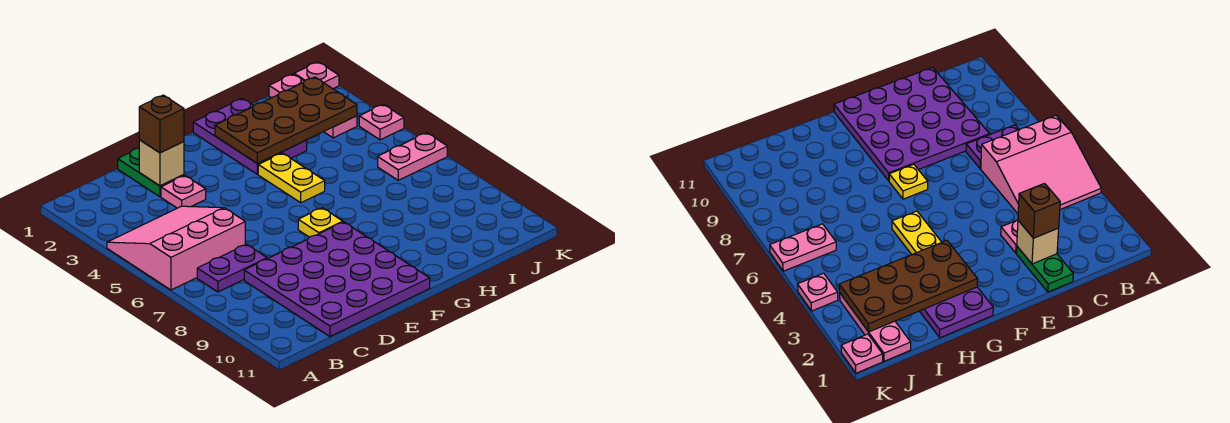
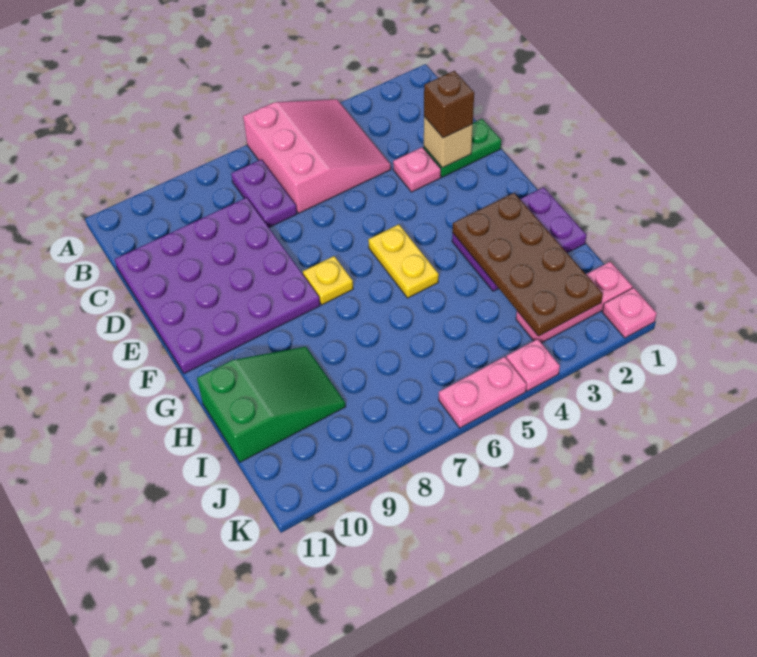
yellow plate G4:G5 level 1 -> yellow plate F5:G5 level 1
none -> green slope H9:I11 level 1 top 11
pink plate J6:K6 level 1 -> pink plate K5:K6 level 1

